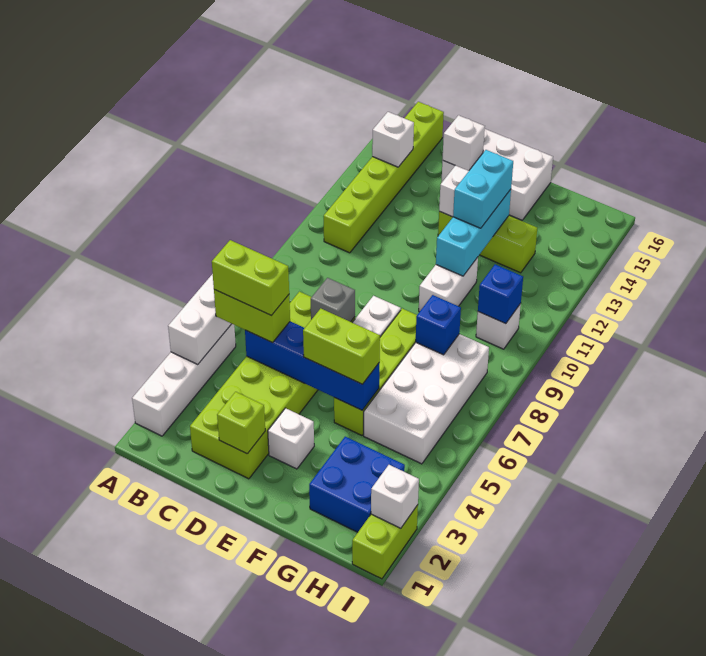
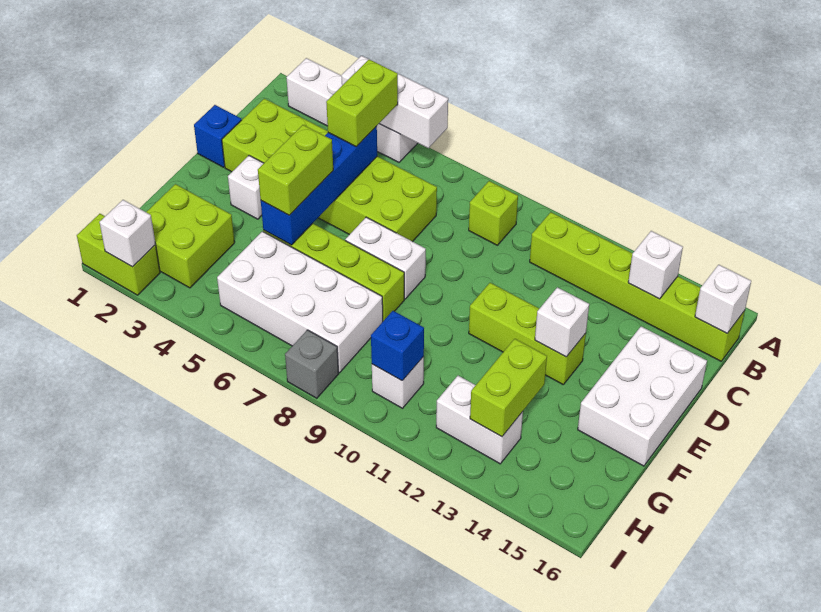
lime brick B5:C5 level 4 -> lime brick G13:H13 level 2
lime brick D2 level 2 -> lime brick B9 level 1
grey brick D7 level 2 -> grey brick I8 level 1
white brick D15 level 2 -> white brick B16 level 2
lime brick E13:G13 level 1 -> lime brick E11:E13 level 1
white brick F10:F11 level 1 -> white brick H12:H13 level 1
cyan brick F11:F13 level 2 -> none
cyan brick F12:F13 level 3 -> none
blue brick G2:H3 level 1 -> lime brick G2:H3 level 1
blue brick G8 level 2 -> blue brick D1 level 1

